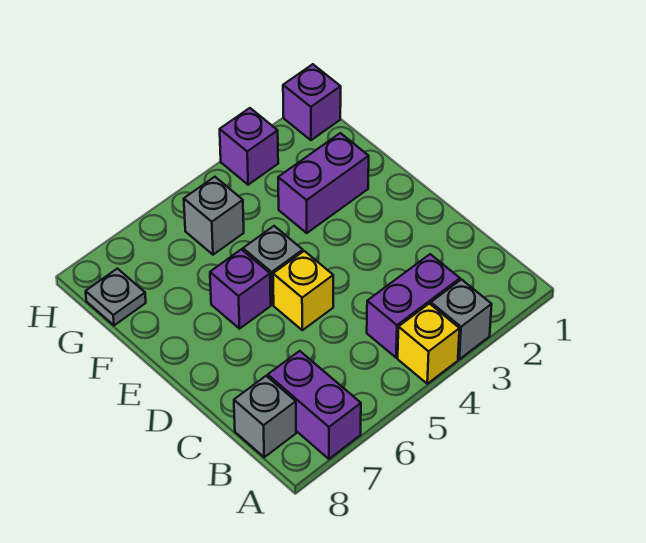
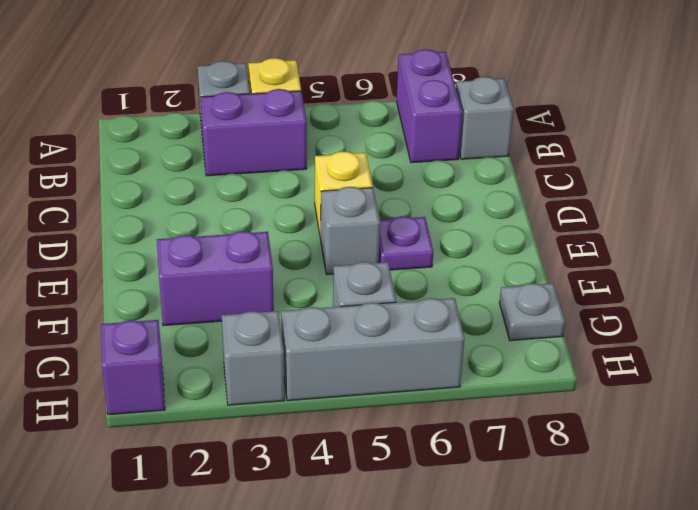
purple brick E6 level 1 -> purple plate E6 level 1
purple brick H3 level 1 -> grey brick H3 level 1
none -> grey brick H4:H6 level 1

